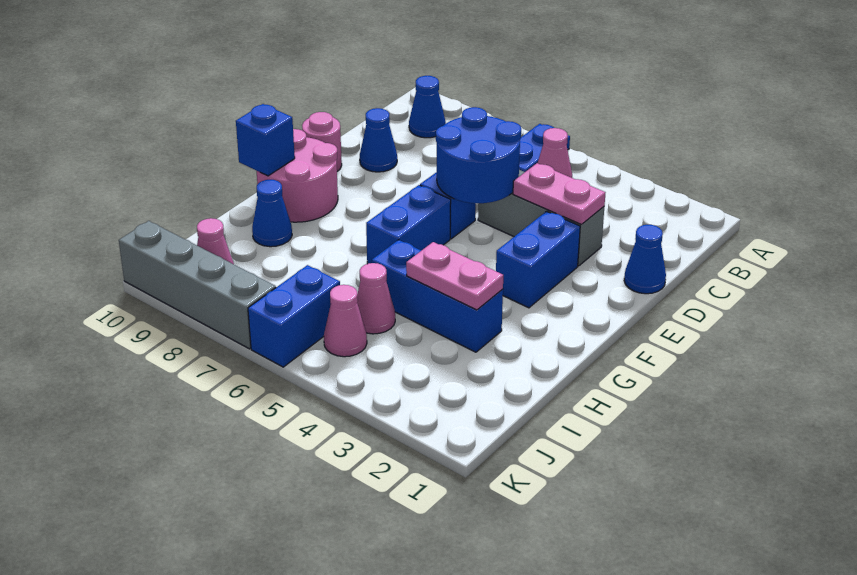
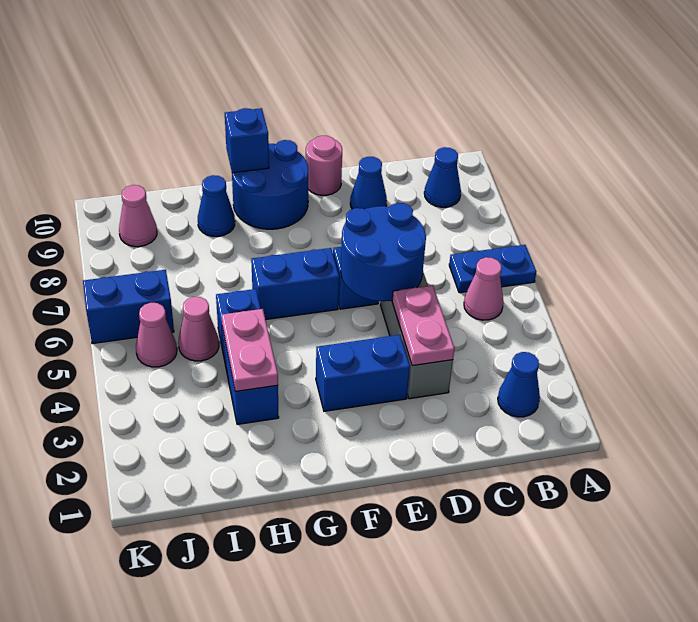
blue cone D1 level 1 -> blue cone B2 level 1
pink round brick F9:G10 level 1 -> blue round brick F9:G10 level 1
grey brick K7:K10 level 1 -> none

